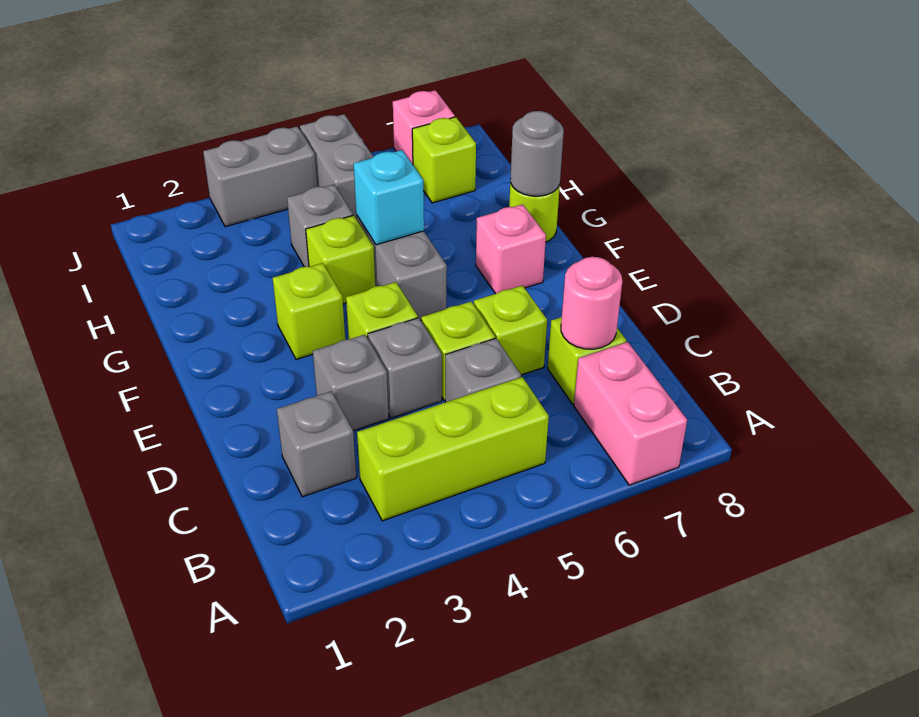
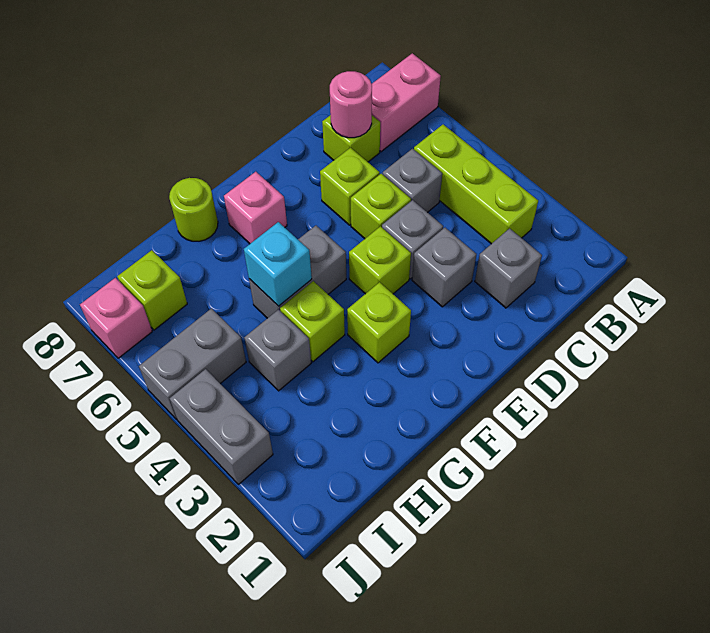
grey round brick G8 level 2 -> none

